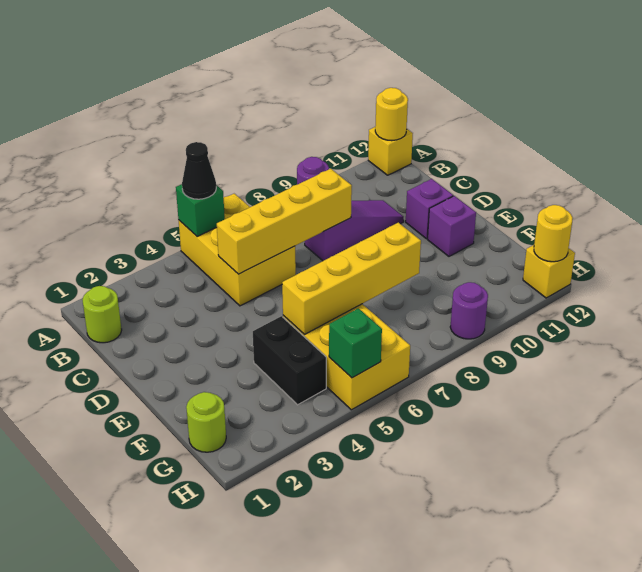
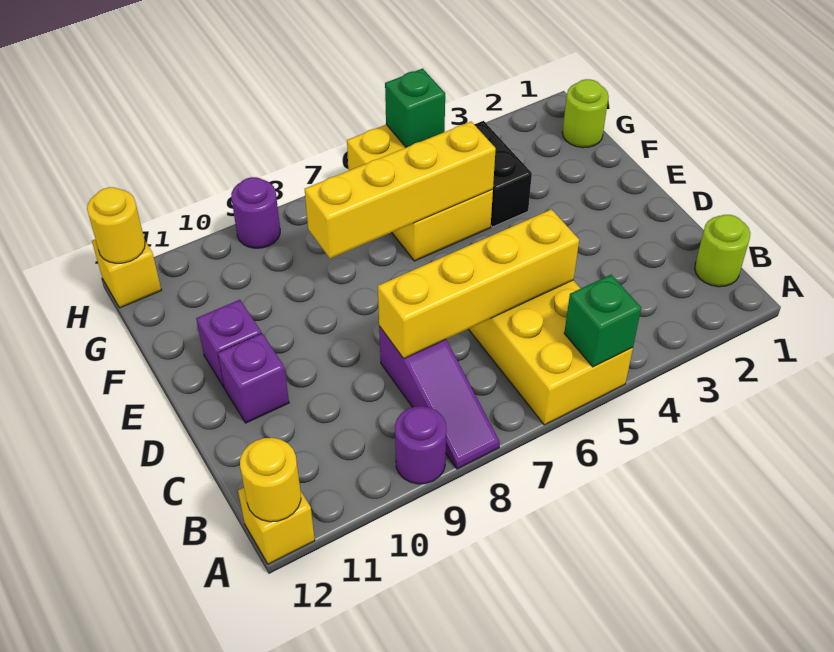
black cone A5 level 3 -> none
purple slope C8:C10 level 1 top 8 -> purple slope A8:C8 level 1 top C

